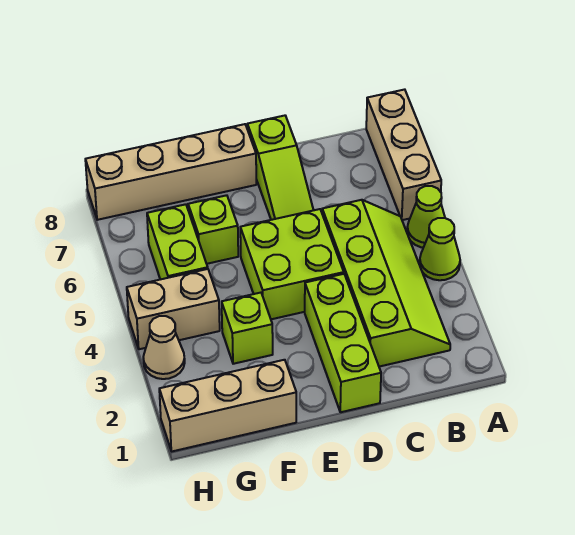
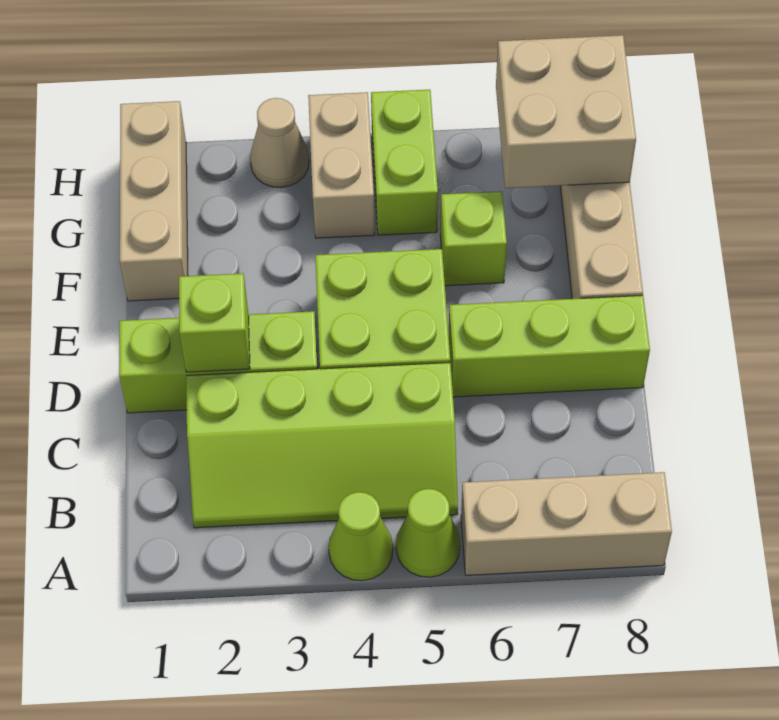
lime slope D6:D8 level 1 top 8 -> lime brick D6:D8 level 1
lime brick F3 level 1 -> lime brick D2 level 2
lime brick G5:G6 level 1 -> lime brick G5:H5 level 1
none -> tan brick G7:H8 level 2

